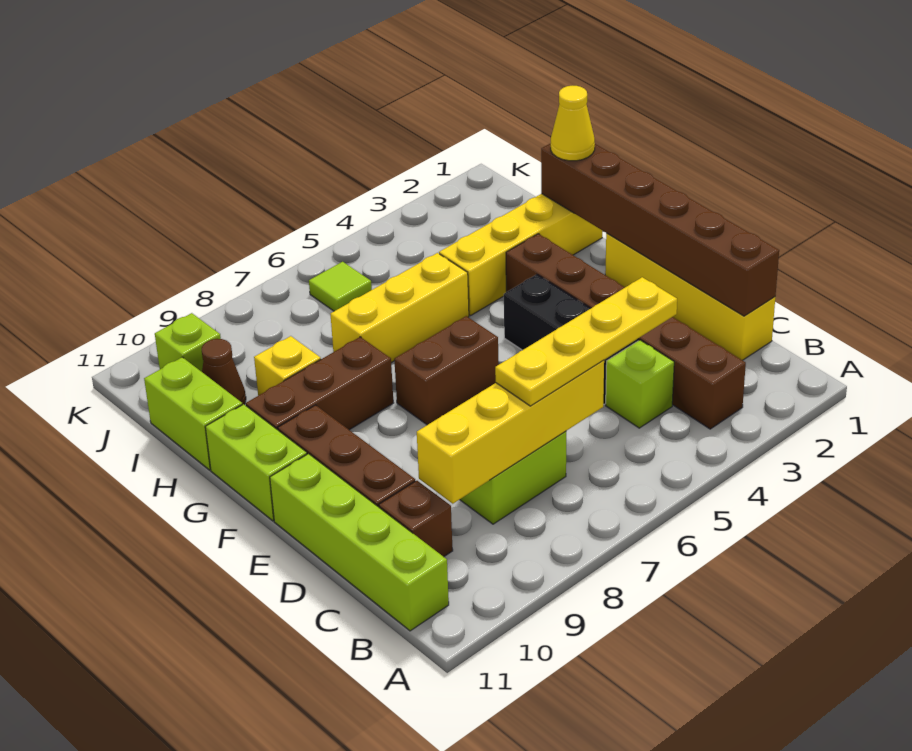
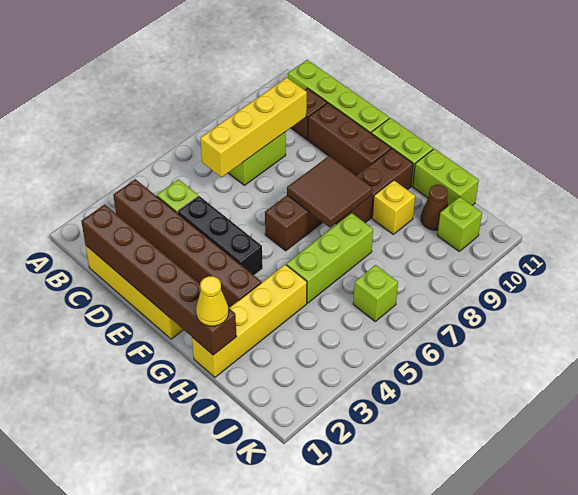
yellow plate C4:C7 level 3 -> none
none -> brown tile F7:G8 level 2
yellow brick H5:H7 level 1 -> lime brick H5:H7 level 1
lime tile J6 level 1 -> lime brick J6 level 1

